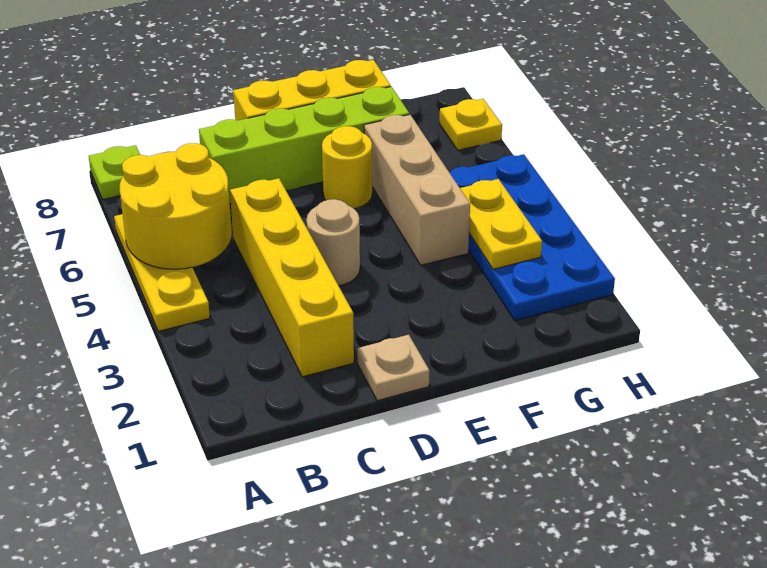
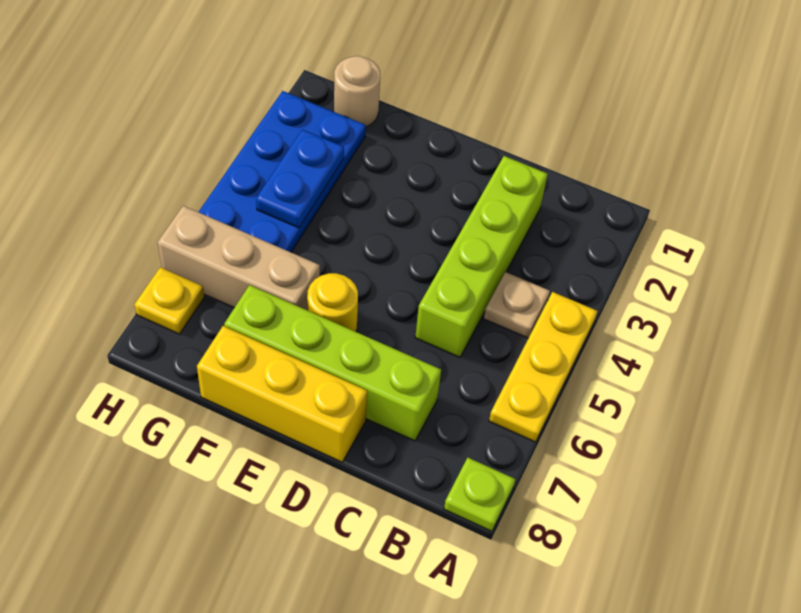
yellow round brick A5:B6 level 2 -> none
yellow brick C2:C5 level 1 -> lime brick C2:C5 level 1
tan plate D1 level 1 -> tan plate B4 level 1
tan round brick D4 level 1 -> tan round brick G1 level 1
tan brick F4:F6 level 1 -> tan brick F6:H6 level 1
yellow plate G3:G4 level 2 -> blue plate G3:G4 level 2

